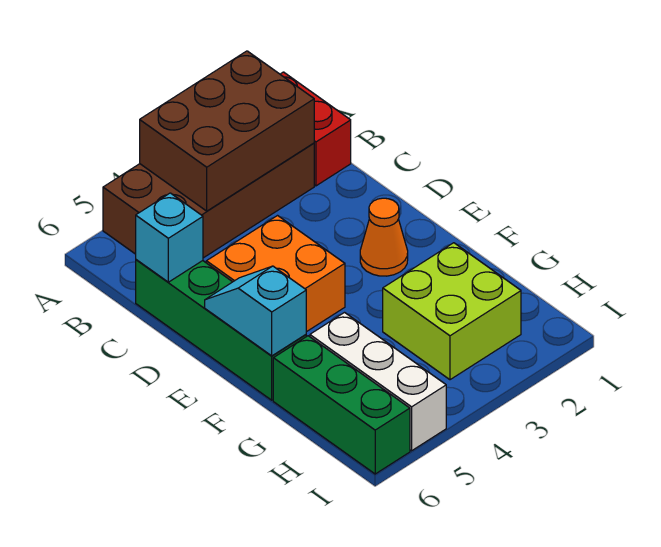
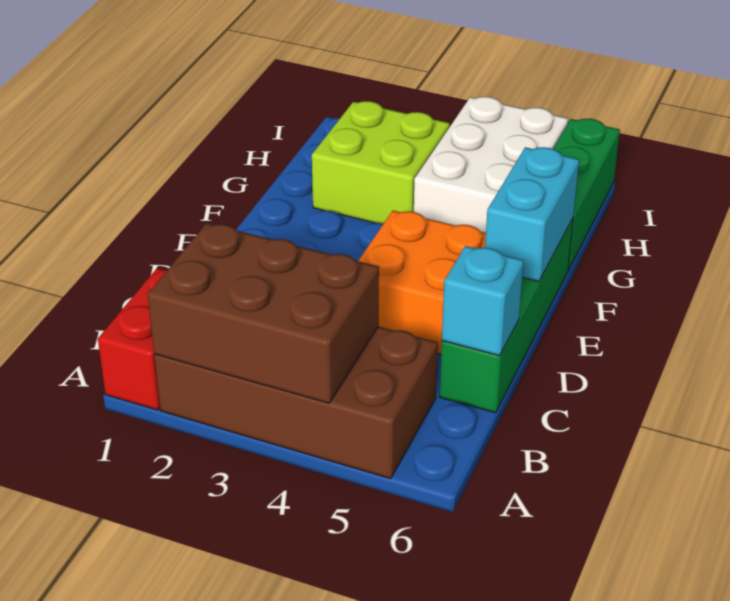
orange cone E2 level 1 -> none
cyan slope E6:F6 level 2 top F -> cyan brick E6:F6 level 2
white brick G5:I5 level 1 -> white brick G4:I5 level 1

